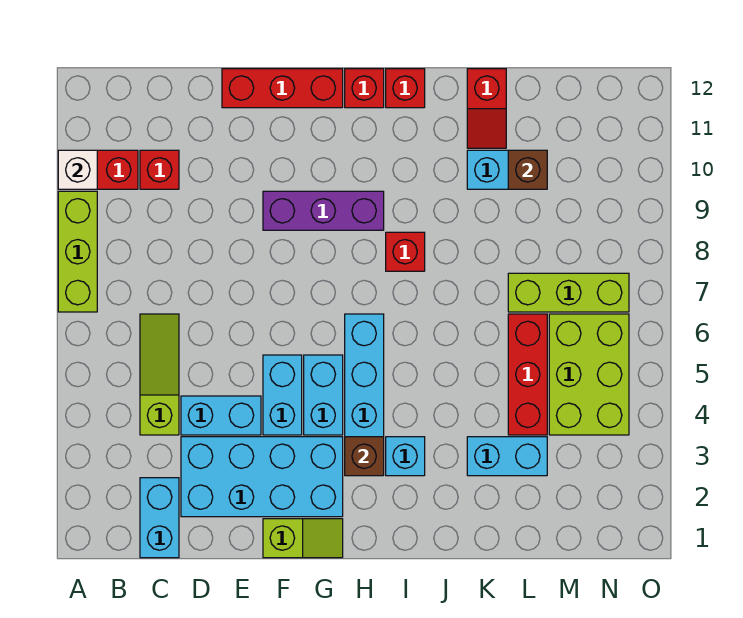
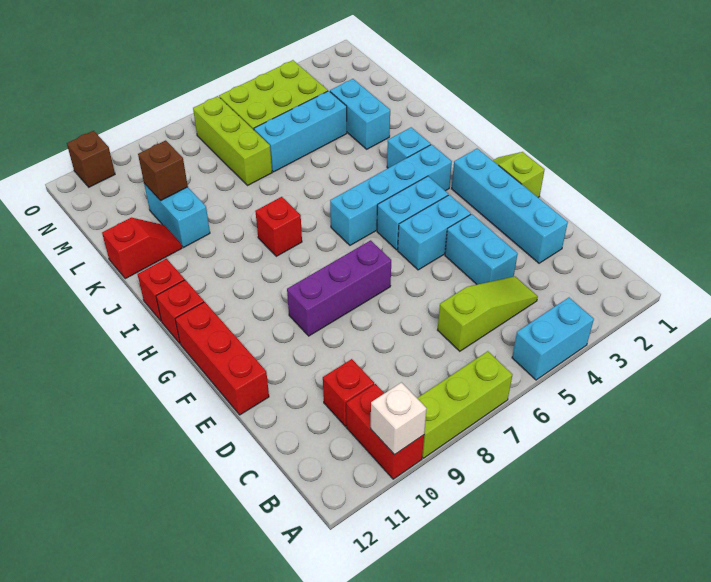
cyan brick C1:C2 level 1 -> cyan brick A4:A5 level 1
lime slope C4:C6 level 1 top 4 -> lime slope C4:C6 level 1 top 6
cyan brick D2:G3 level 1 -> cyan brick D2:G2 level 1
purple brick F9:H9 level 1 -> purple brick F7:F9 level 1
brown brick H3 level 2 -> brown brick O11 level 1
red brick L4:L6 level 1 -> cyan brick L4:L6 level 1

